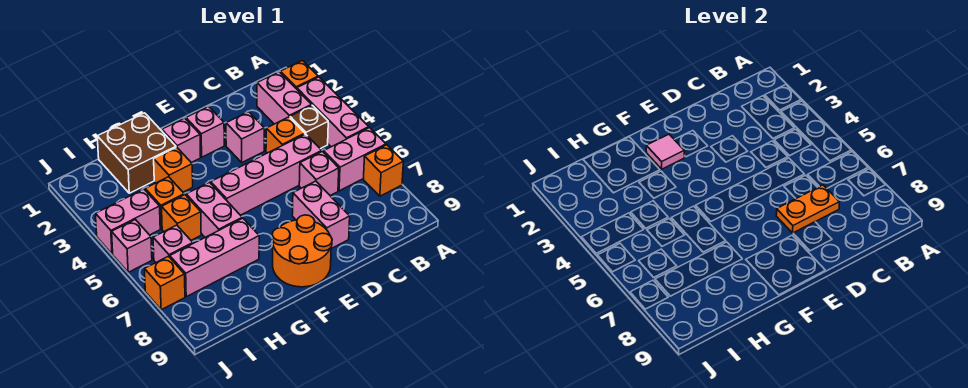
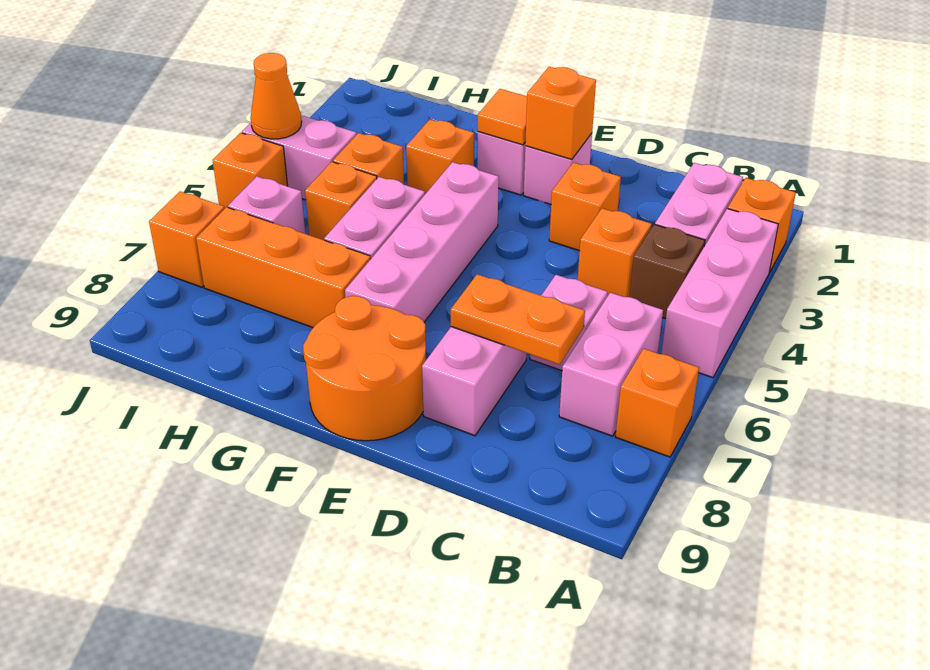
pink brick A6:B6 level 1 -> pink brick B6:B7 level 1
pink brick C5:F5 level 1 -> pink brick F4:F7 level 1
pink brick D3 level 1 -> orange brick D3 level 1
none -> orange brick E2 level 2
pink tile F2 level 2 -> orange tile F2 level 2
brown brick G1:H2 level 1 -> none
pink brick G7:I7 level 1 -> orange brick G7:I7 level 1
none -> orange cone J4 level 2
pink brick J5 level 1 -> orange brick J5 level 1

